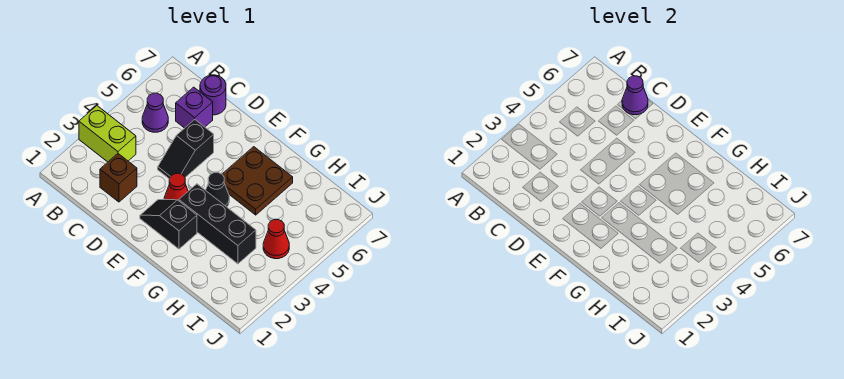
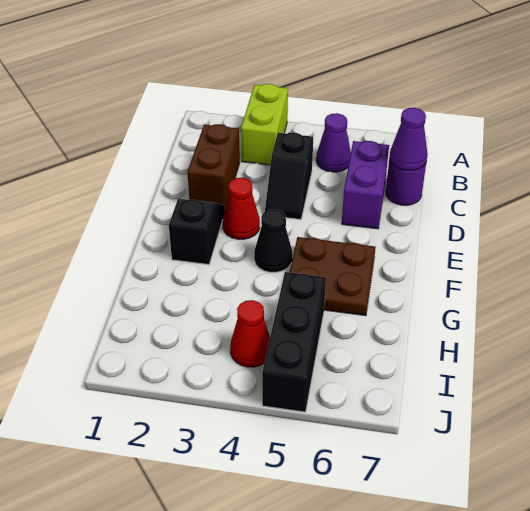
brown brick C2 level 1 -> brown brick C2:D2 level 1
purple brick C6 level 1 -> purple brick C6:D6 level 1
black slope D4:D5 level 1 top 5 -> black slope C4:D4 level 1 top C
black brick F3:H3 level 1 -> black brick H5:J5 level 1

